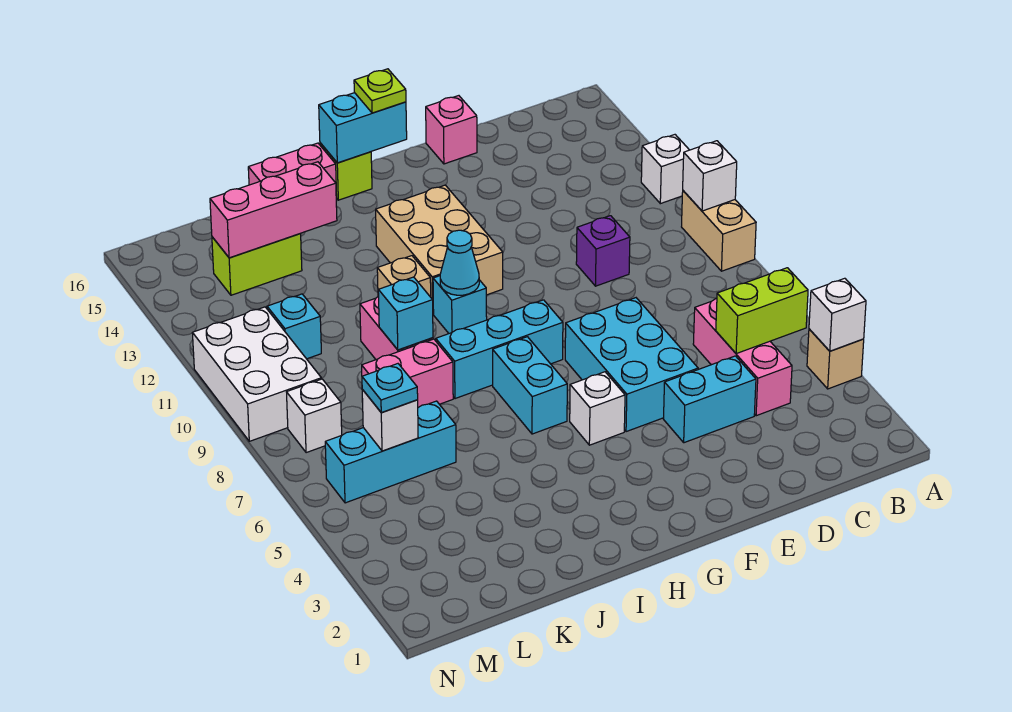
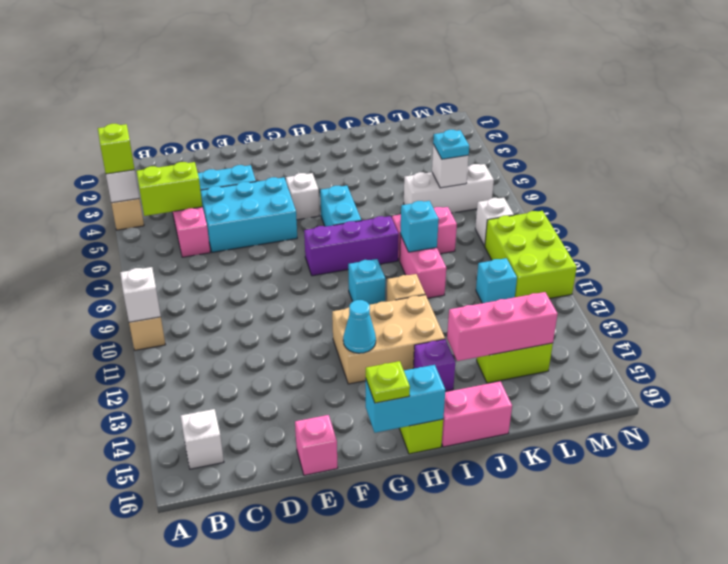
none -> lime brick A4 level 3
white brick A12 level 1 -> white brick B15 level 1
purple brick D10 level 1 -> purple brick I14 level 1
cyan brick E5:F7 level 1 -> cyan brick D5:F6 level 1
cyan brick G8:I8 level 1 -> purple brick G8:I8 level 1
tan brick G11:H13 level 1 -> tan brick G12:I13 level 1
cyan cone H10 level 2 -> cyan cone G13 level 2
cyan brick K6:M6 level 1 -> white brick K6:M6 level 1
white brick M9:N11 level 1 -> lime brick M9:N11 level 1

